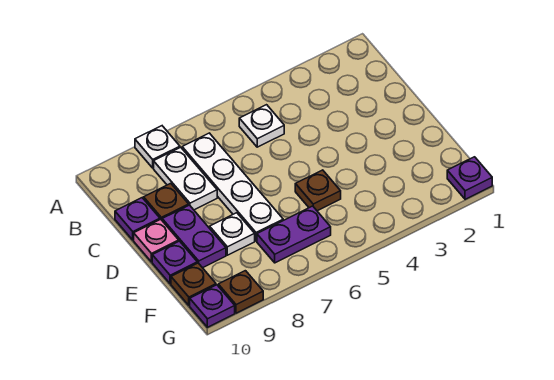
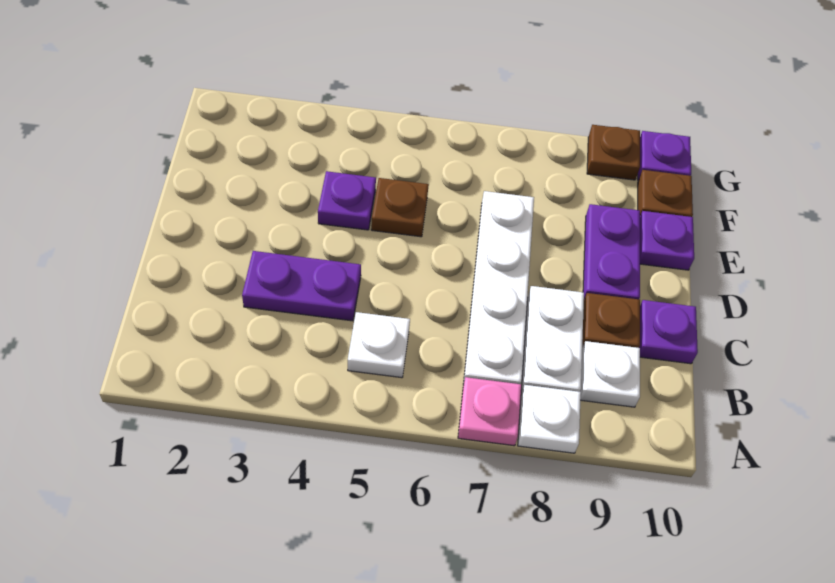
pink plate D10 level 1 -> pink plate A7 level 1
white plate E8 level 1 -> white plate B9 level 1
purple plate F6:F7 level 1 -> purple plate C3:C4 level 1
purple plate G1 level 1 -> purple plate E4 level 1

